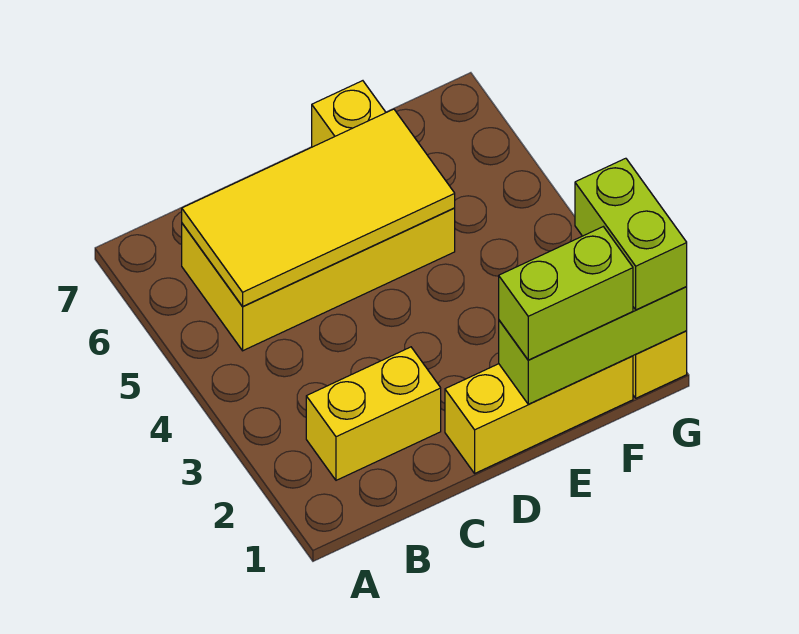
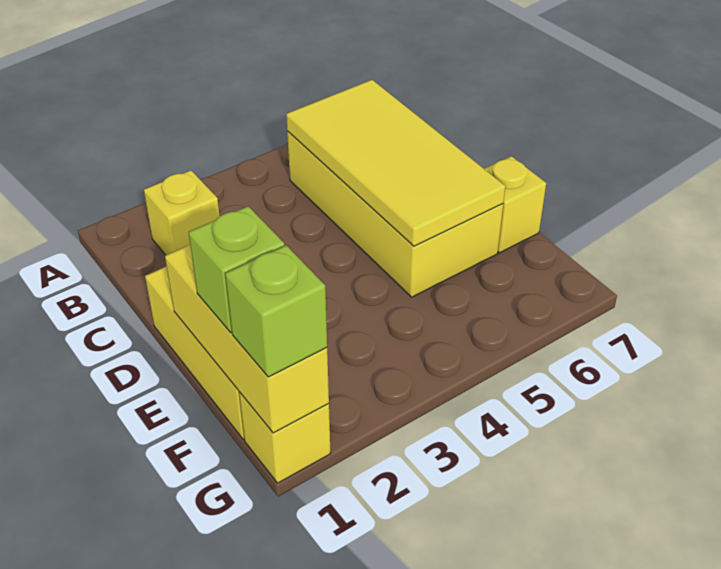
yellow brick B2:C2 level 1 -> yellow brick B2 level 1
lime brick E1:G1 level 2 -> yellow brick E1:G1 level 2
lime brick E1:F1 level 3 -> lime brick F1 level 3
lime brick G1:G2 level 3 -> lime brick G1 level 3

